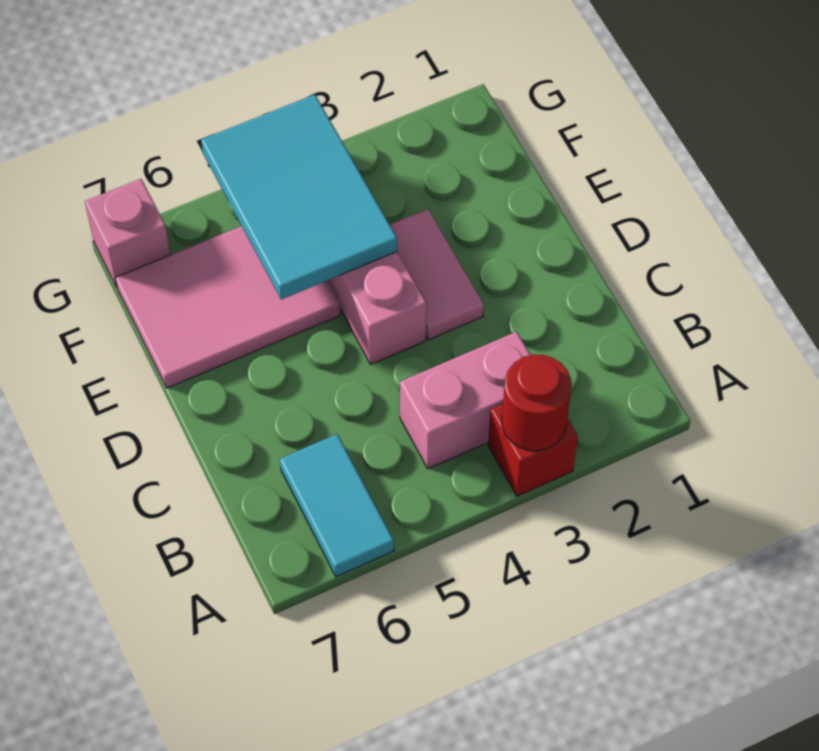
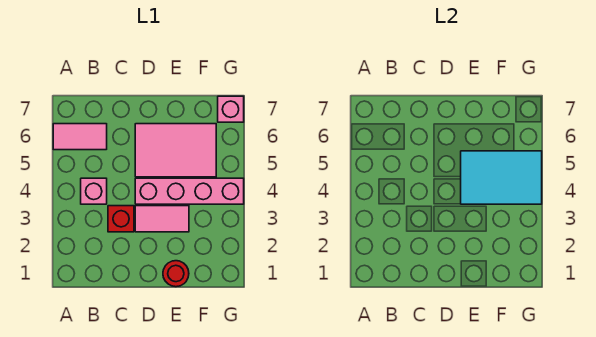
red brick A3 level 1 -> red brick C3 level 1
red round brick A3 level 2 -> red round brick E1 level 1
cyan tile A6:B6 level 1 -> pink tile A6:B6 level 1
pink brick B3:B4 level 1 -> pink brick B4 level 1
pink tile E5:F7 level 1 -> pink tile D5:F6 level 1

